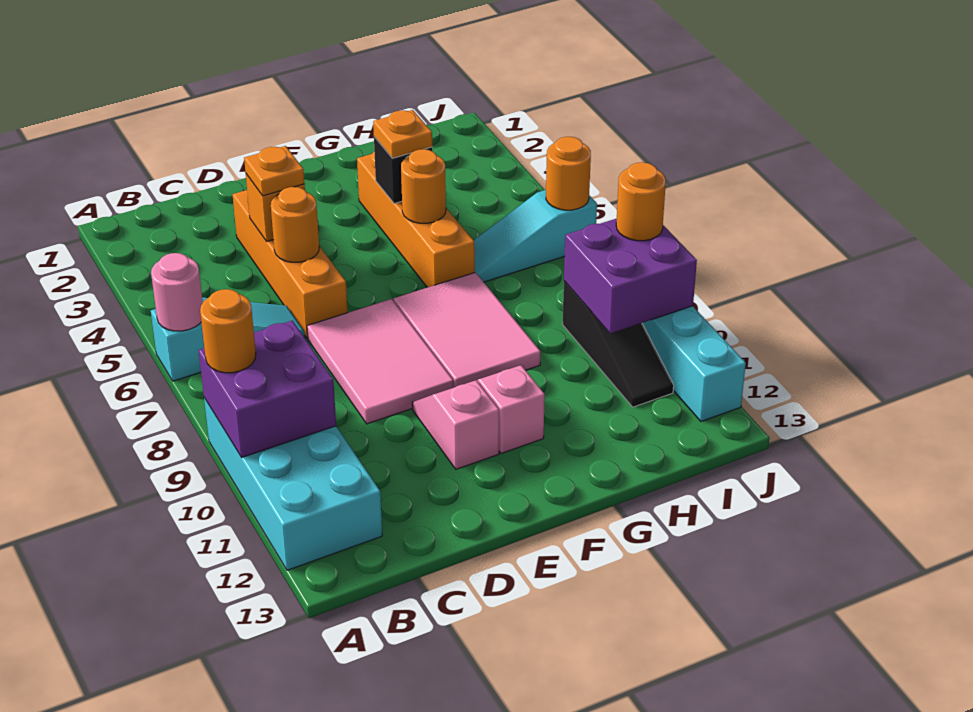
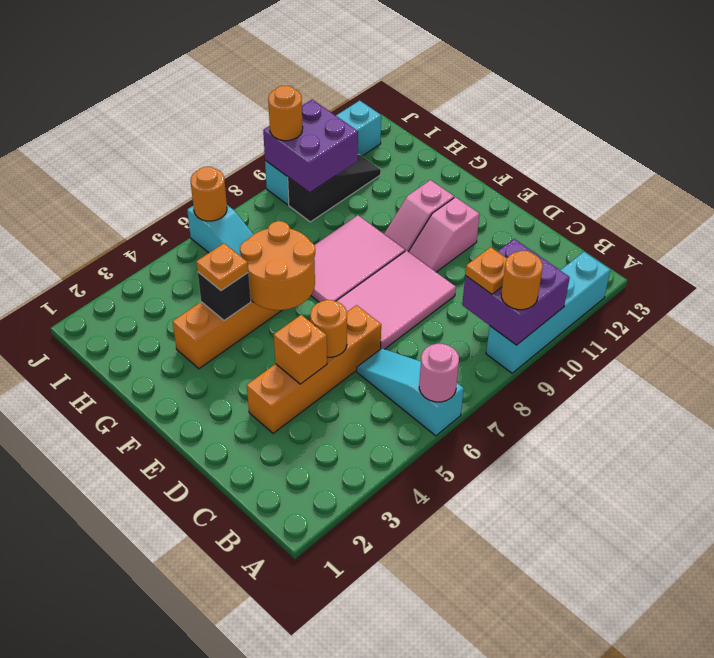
cyan brick A9:B12 level 1 -> cyan brick A9:A12 level 1
orange plate D4 level 3 -> orange plate B9 level 3
orange round brick G5 level 2 -> orange round brick F5:G6 level 2

